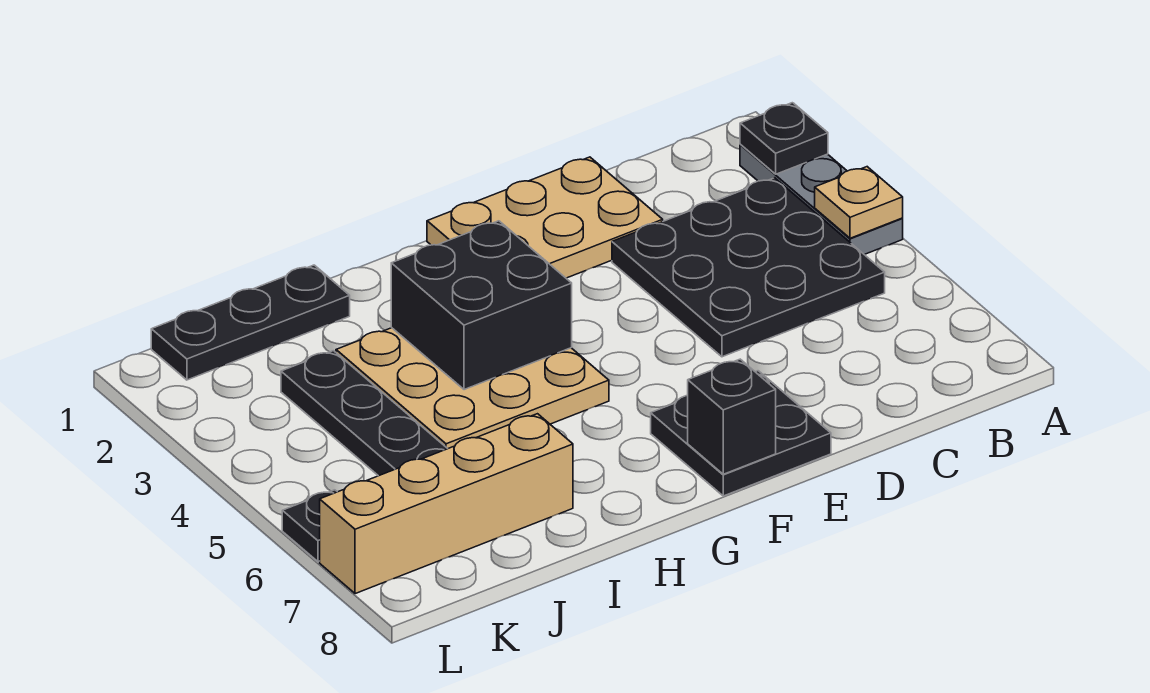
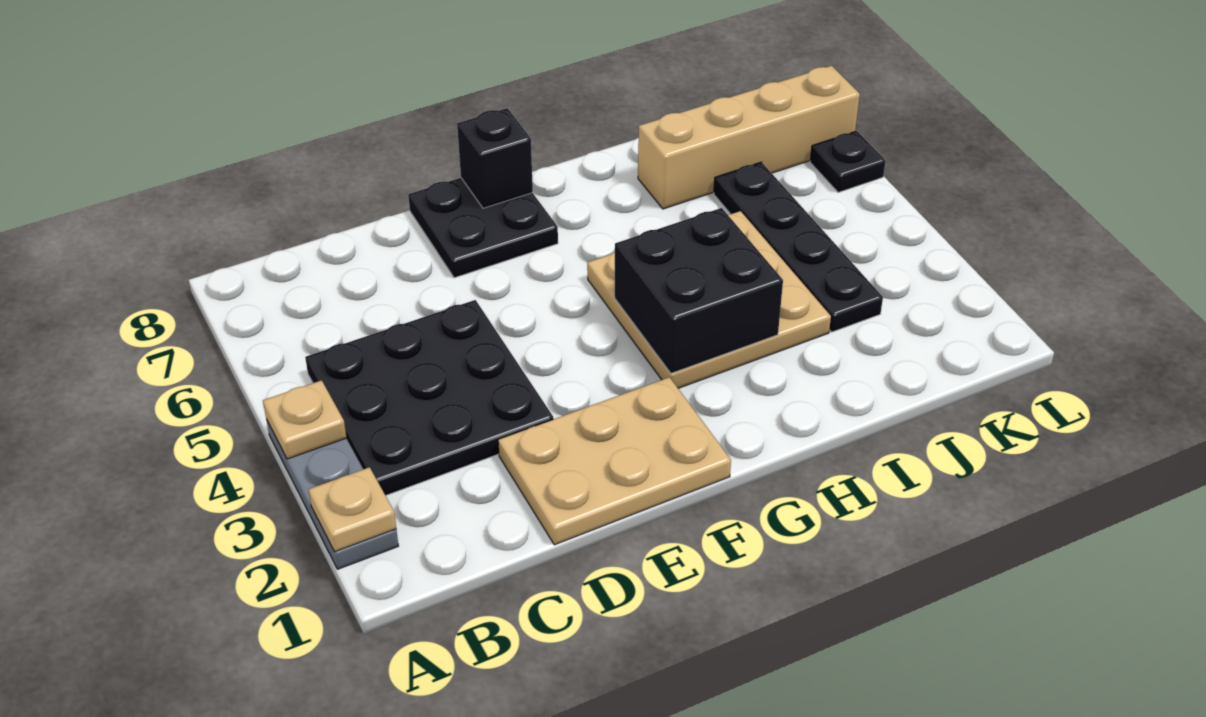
black plate A2 level 2 -> tan plate A2 level 2
black plate I1:K1 level 1 -> none

